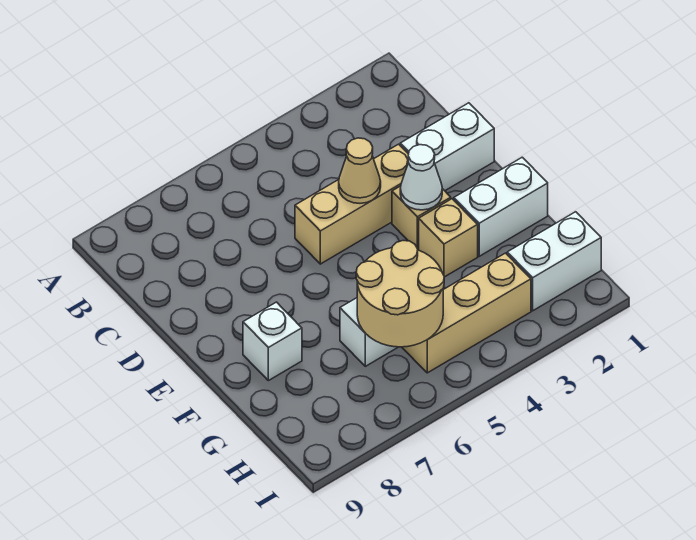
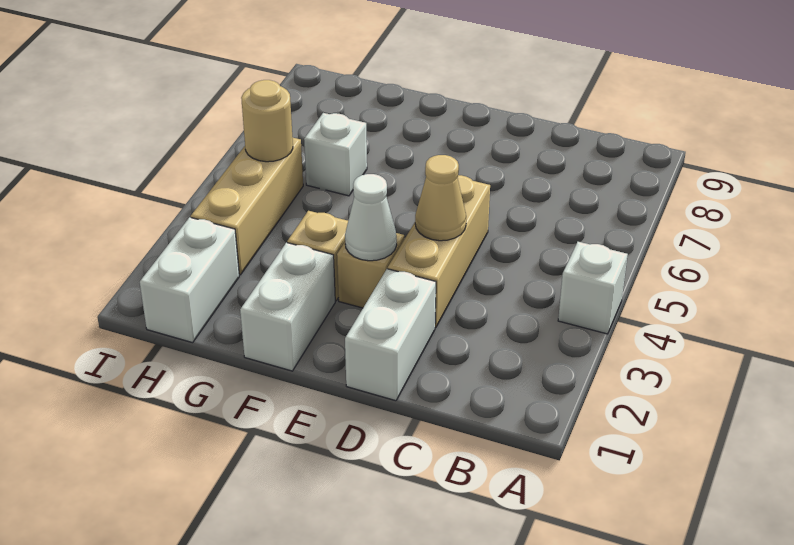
white brick F8 level 1 -> white brick A4 level 1
tan round brick G5:H6 level 2 -> tan round brick H5 level 2

